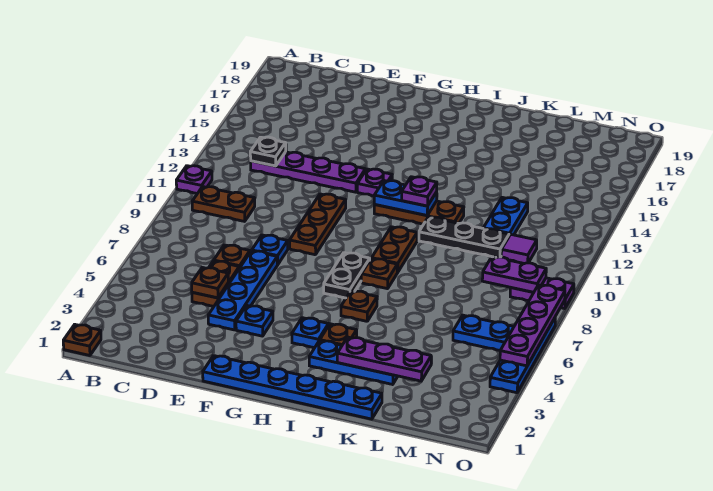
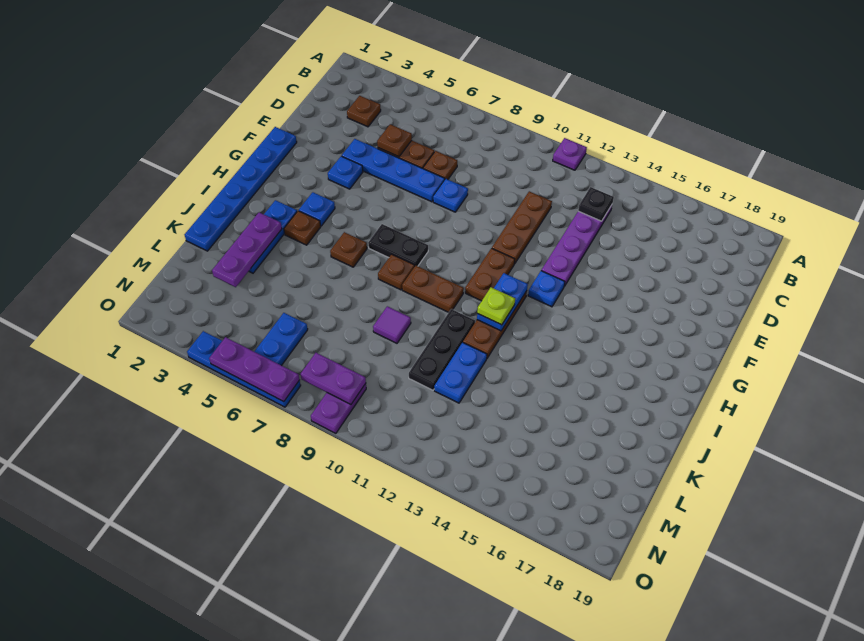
brown plate A1 level 1 -> brown plate C3 level 1
brown plate B10:C10 level 1 -> brown plate G11:H11 level 1
brown plate F9:F11 level 1 -> brown plate D11:F11 level 1
purple plate G13 level 1 -> blue plate G13 level 1
purple plate I12 level 3 -> lime plate I12 level 3
blue plate L12:L13 level 1 -> blue plate K12:L12 level 1
purple plate M9:N9 level 2 -> purple plate N8:N9 level 2
purple tile M11 level 1 -> purple tile K9 level 1
purple plate O5:O8 level 2 -> purple plate O5:O7 level 2

